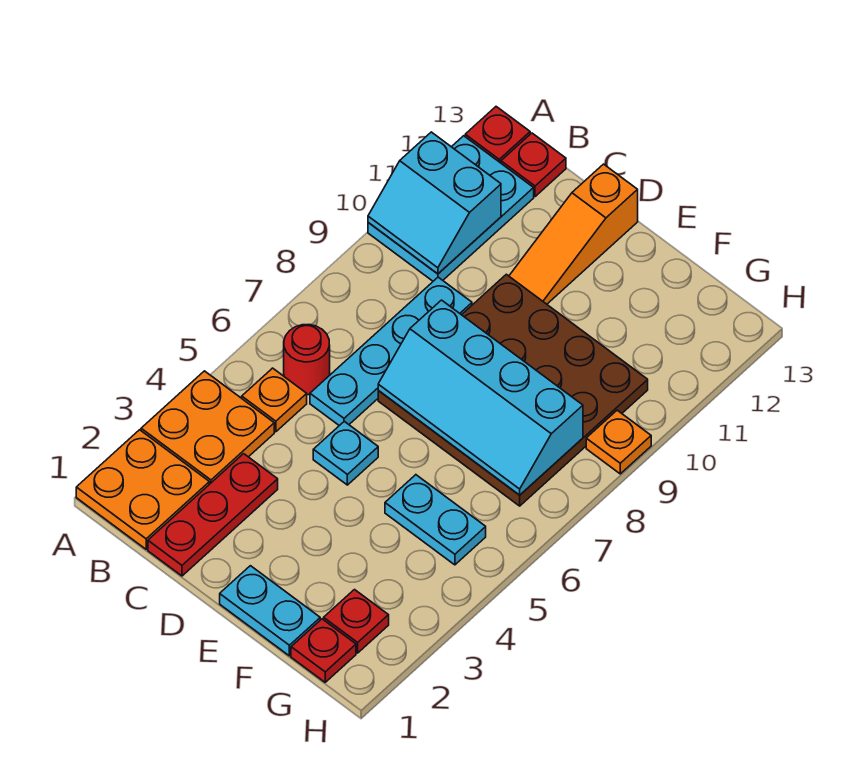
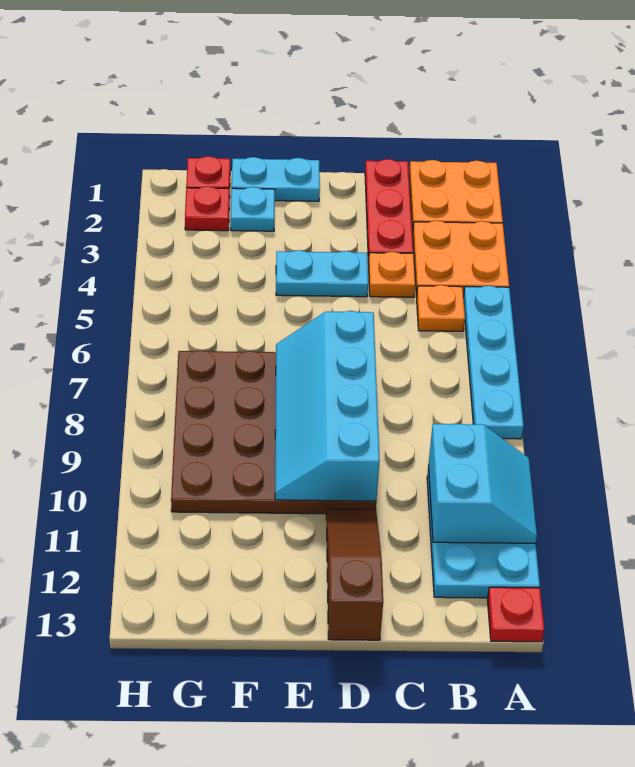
cyan slope A10:B11 level 2 top 11 -> cyan slope A10:B11 level 2 top B
red round brick B6 level 1 -> none
red plate B13 level 1 -> none
cyan plate C6:C9 level 1 -> cyan plate A5:A8 level 1
cyan plate D5 level 1 -> cyan plate F2 level 1
cyan slope D7:G8 level 2 top 8 -> cyan slope D7:E10 level 2 top D
orange slope D11:D13 level 1 top 13 -> brown slope D11:D13 level 1 top 13
cyan plate F5:G5 level 1 -> cyan plate D4:E4 level 1
orange plate H9 level 1 -> orange plate C4 level 1

